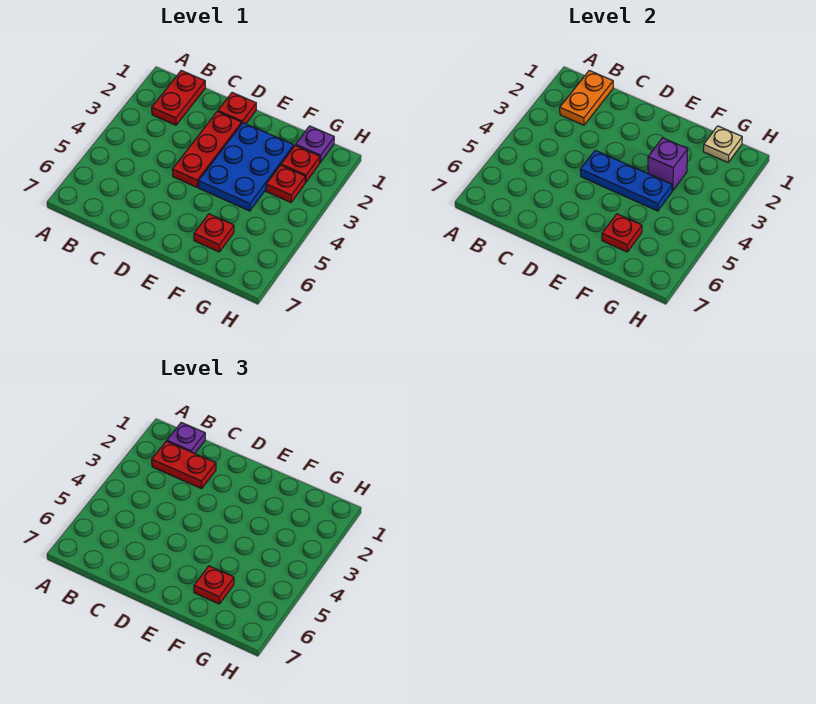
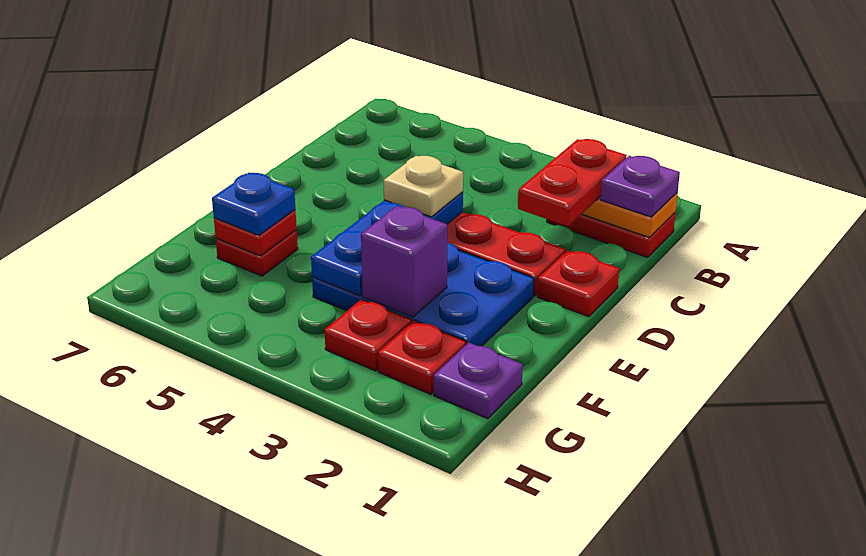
red plate F6 level 3 -> blue plate F6 level 3
tan plate G1 level 2 -> tan plate D4 level 3

